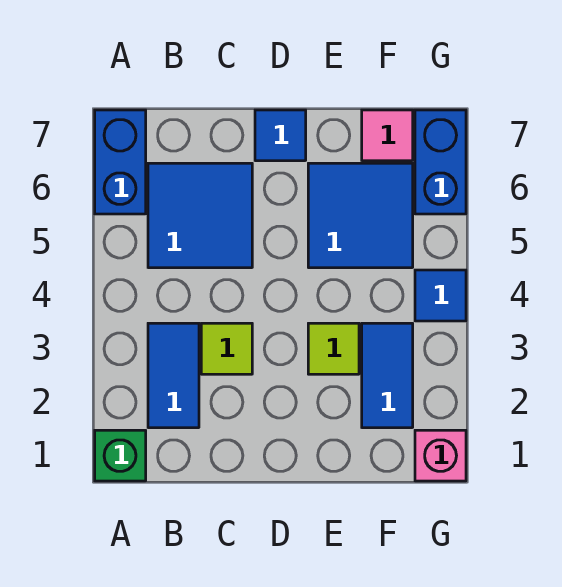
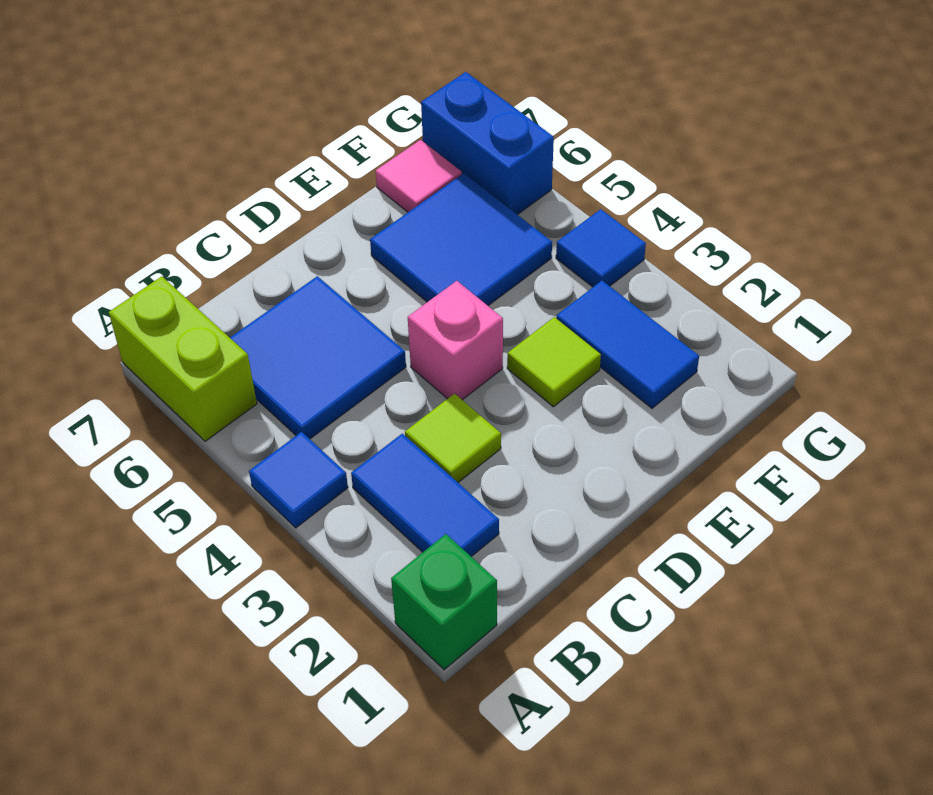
blue brick A6:A7 level 1 -> lime brick A6:A7 level 1
blue tile D7 level 1 -> blue tile A4 level 1
pink brick G1 level 1 -> pink brick D4 level 1

